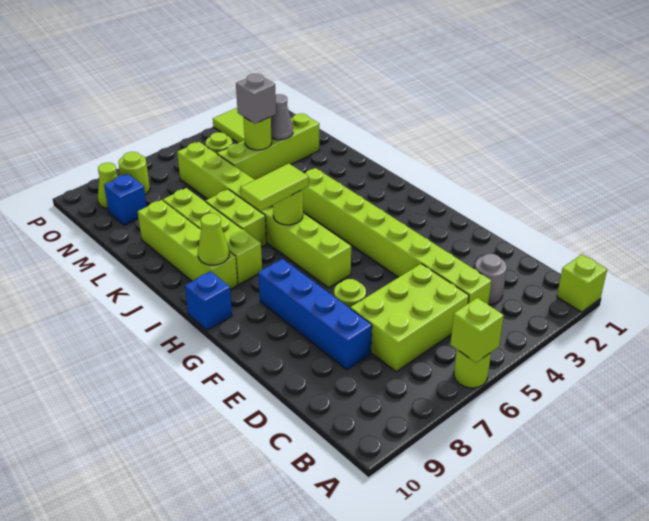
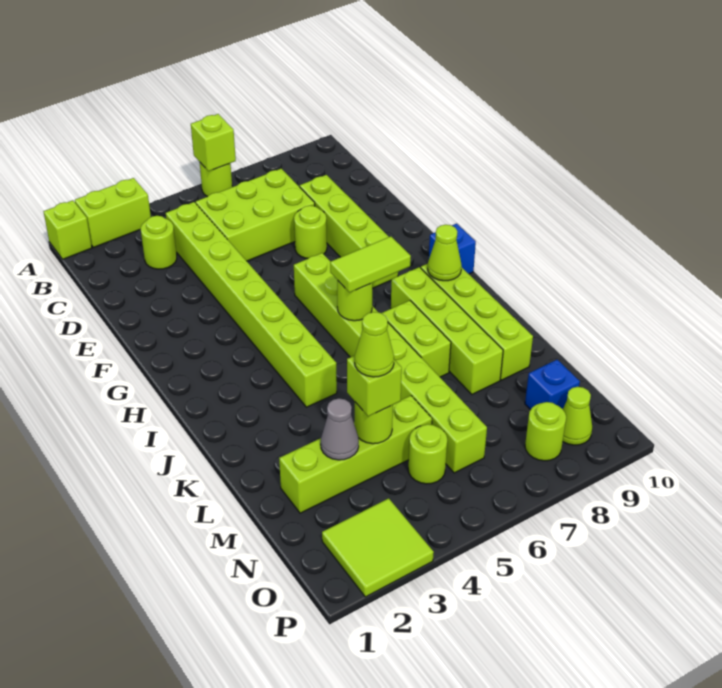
none -> lime brick A2:A3 level 1
grey round brick C3 level 1 -> lime round brick C3 level 1
blue brick D8:G8 level 1 -> lime brick D8:G8 level 1
grey brick M4 level 3 -> lime brick M4 level 3
none -> lime cone M4 level 4

